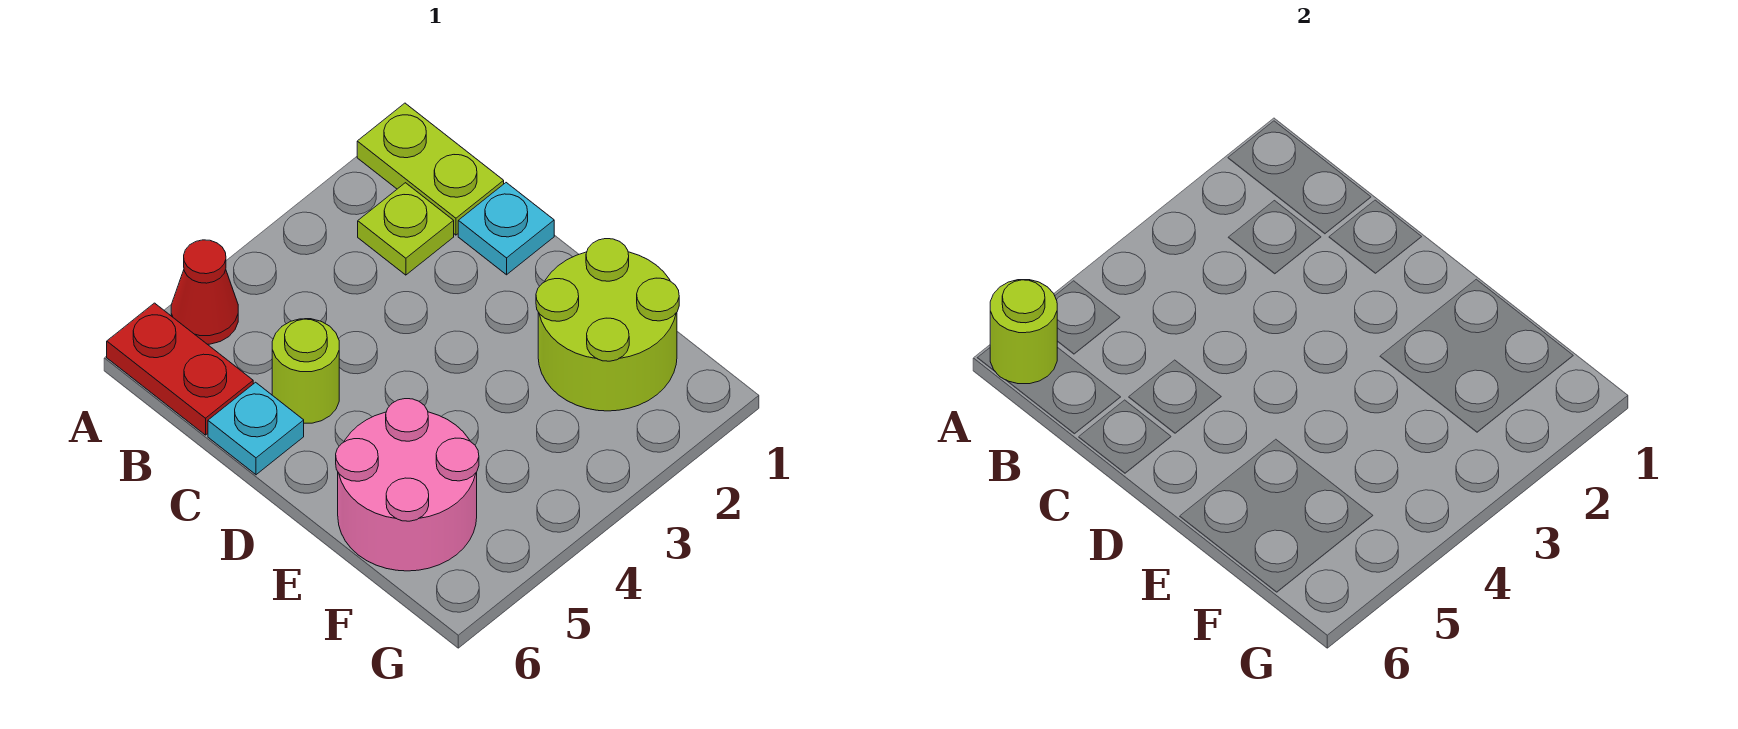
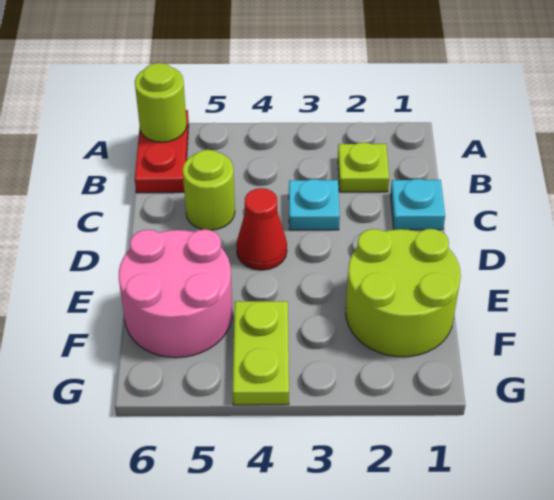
lime plate A1:B1 level 1 -> lime plate F4:G4 level 1
red cone A5 level 1 -> red cone D4 level 1
cyan plate C6 level 1 -> cyan plate C3 level 1

